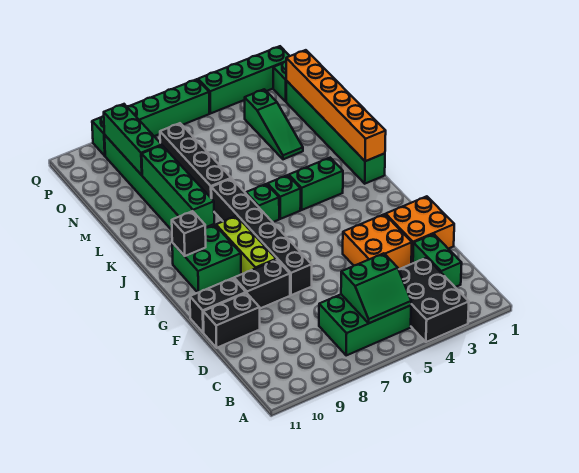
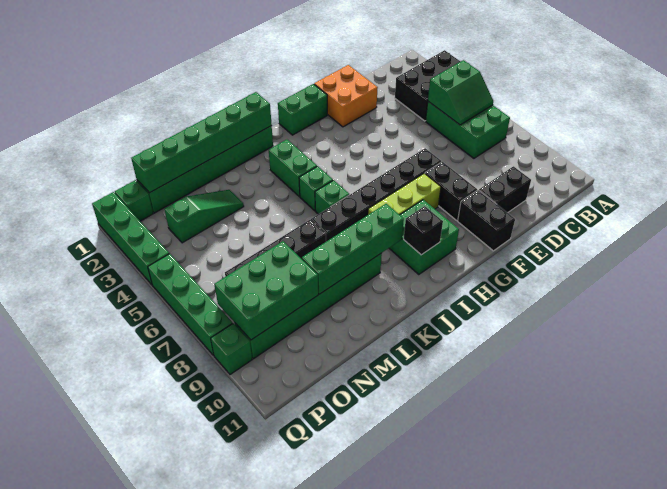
green slope B5:C6 level 2 top C -> green slope B5:C6 level 2 top 5
green brick C2:D2 level 1 -> green brick G1:H1 level 1
orange brick E3:F4 level 1 -> none
black brick E10:E11 level 1 -> black brick D10:E10 level 1
orange brick J1:O1 level 2 -> green brick J1:O1 level 2
green brick N9:P9 level 2 -> green brick N8:P9 level 2

